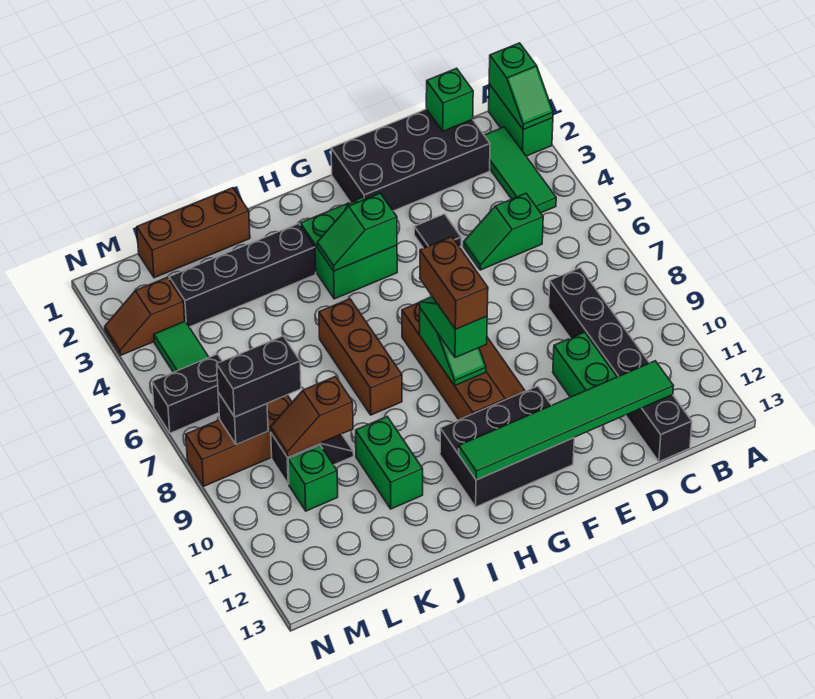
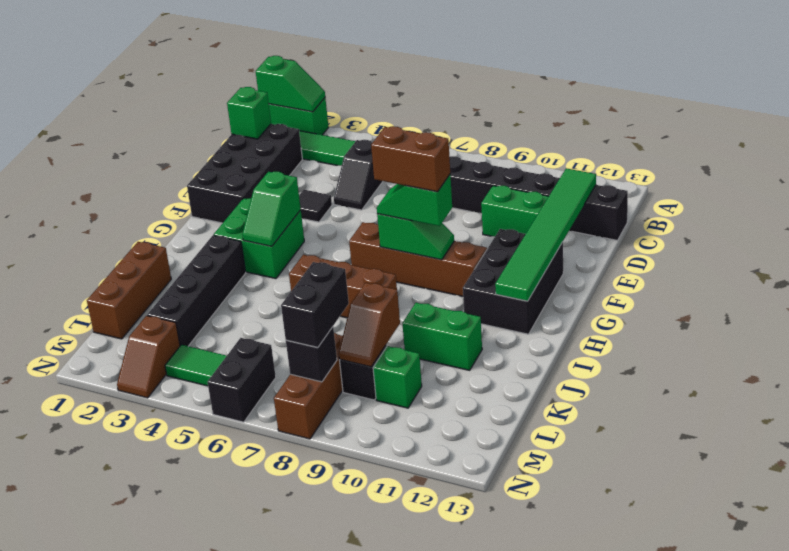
green slope C5:D5 level 1 top C -> black slope C5:D5 level 1 top C

